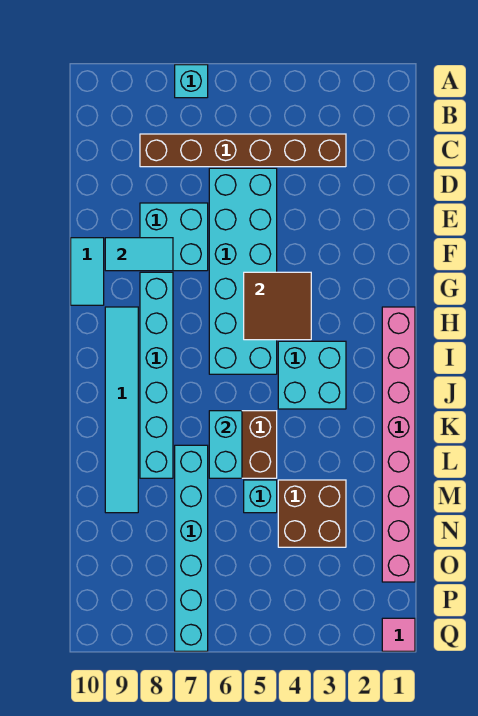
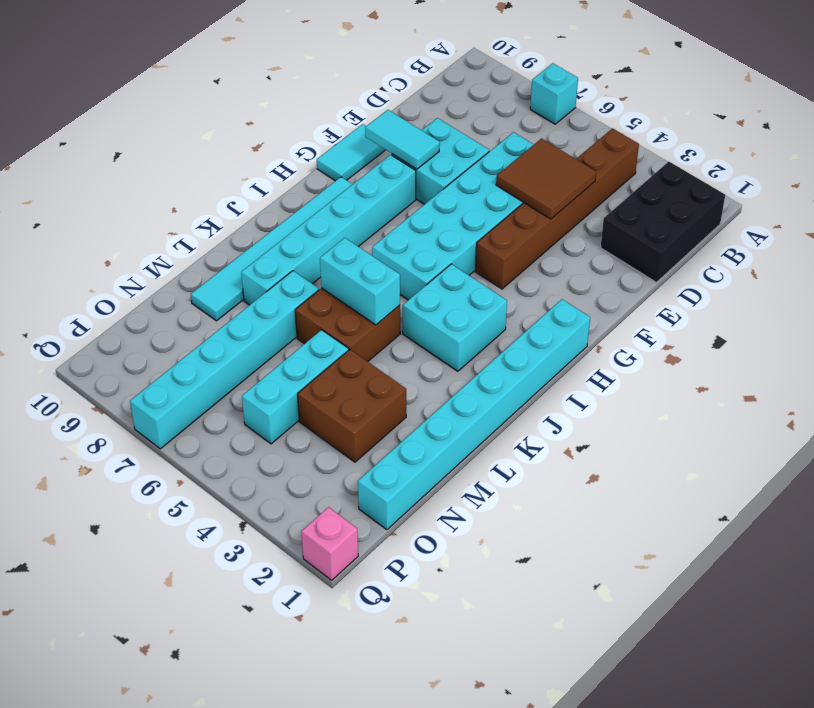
none -> black brick B1:D2 level 1
brown brick C3:C8 level 1 -> brown brick B4:G4 level 1
brown tile G4:H5 level 2 -> brown tile D4:E5 level 2
pink brick H1:O1 level 1 -> cyan brick H1:O1 level 1
cyan brick K6:L6 level 2 -> cyan brick K5:K6 level 2
cyan brick M5 level 1 -> cyan brick M5:O5 level 1
pink tile Q1 level 1 -> pink brick Q1 level 1

